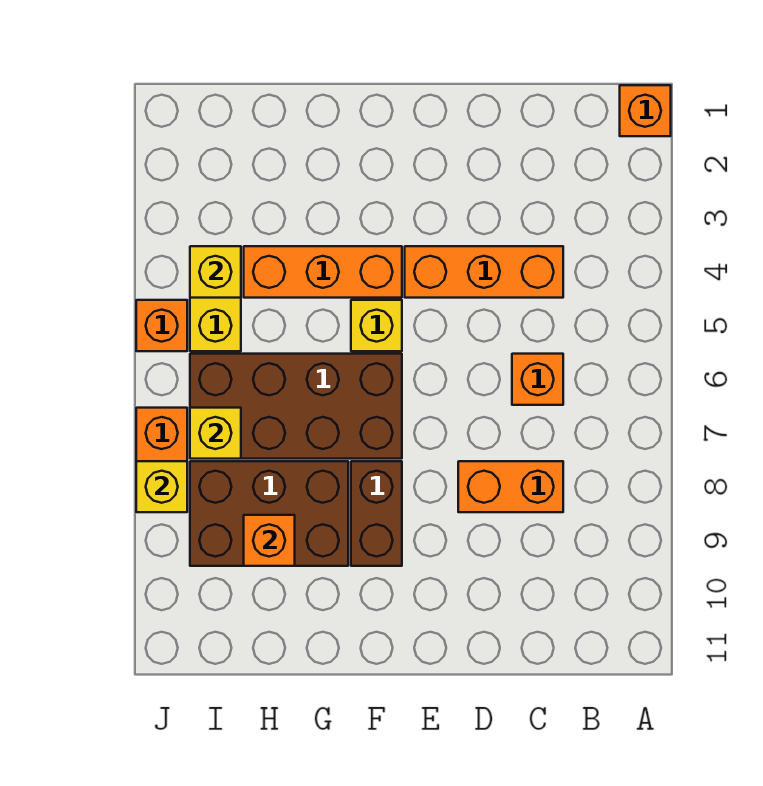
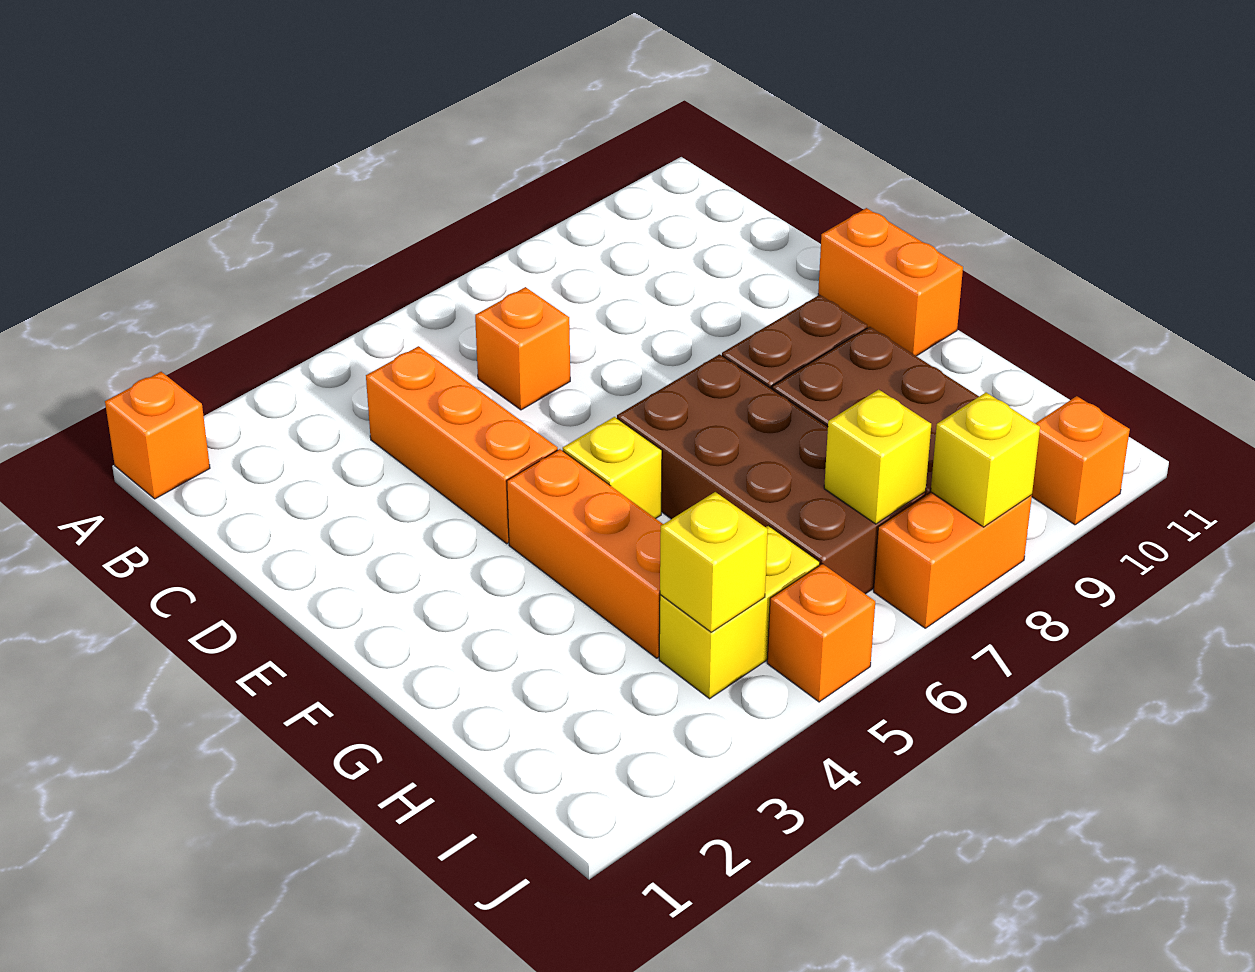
orange brick C8:D8 level 1 -> orange brick E11:F11 level 1
orange brick H9 level 2 -> orange brick J10 level 1

